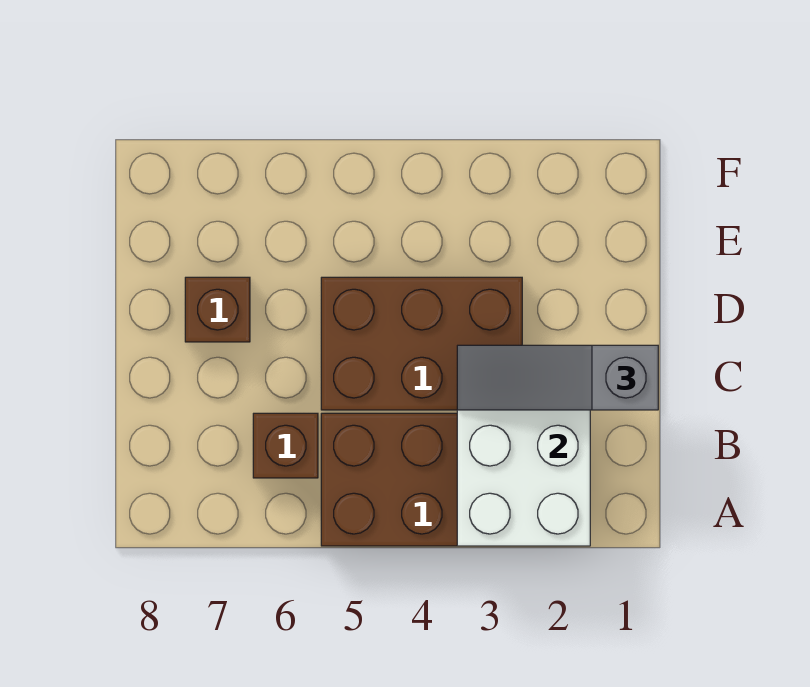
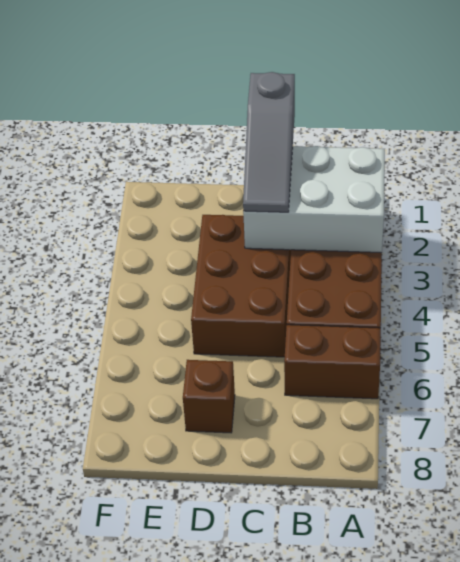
brown brick B6 level 1 -> brown brick A6:B6 level 1

